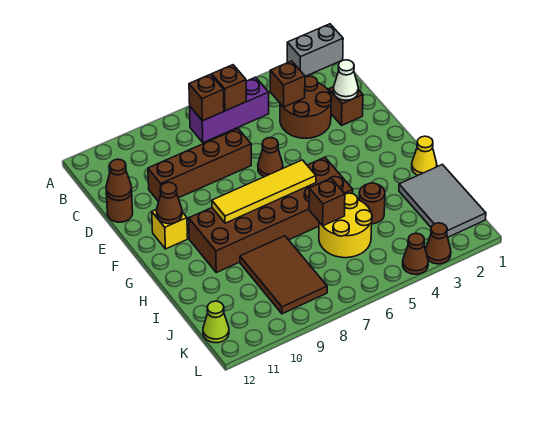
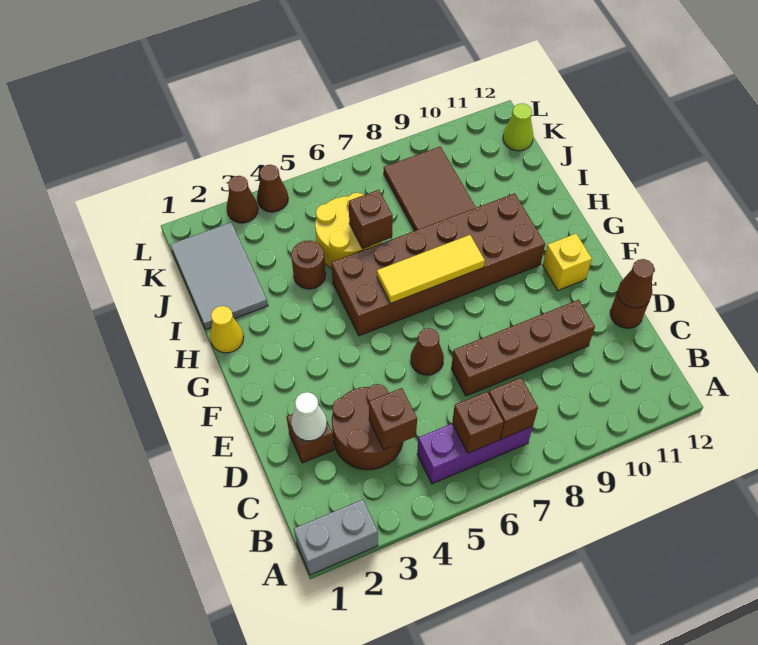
brown cone F11 level 2 -> none
yellow tile G6:G9 level 2 -> yellow tile G6:G8 level 2

